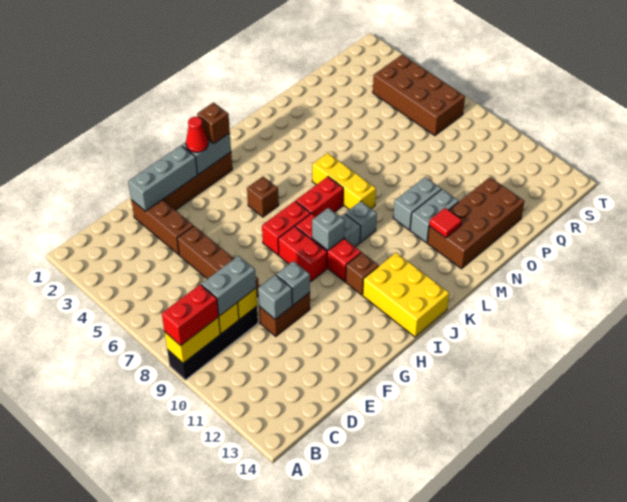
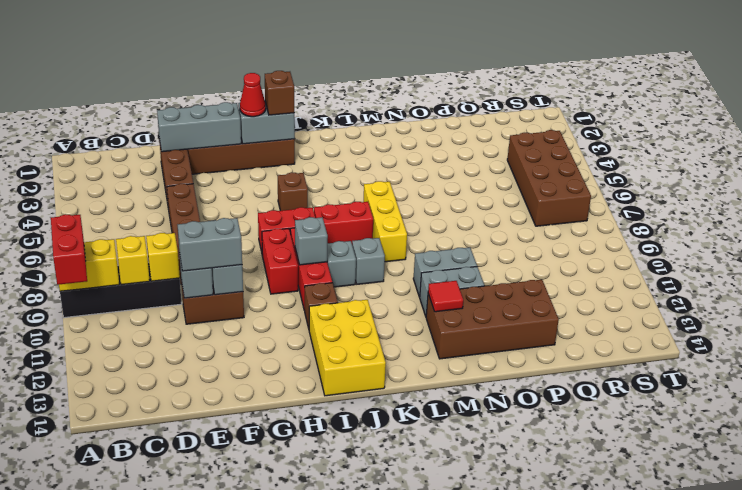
red brick A9:B9 level 3 -> red brick A9:A10 level 3
grey brick C9:D9 level 3 -> grey brick E10:F10 level 3

